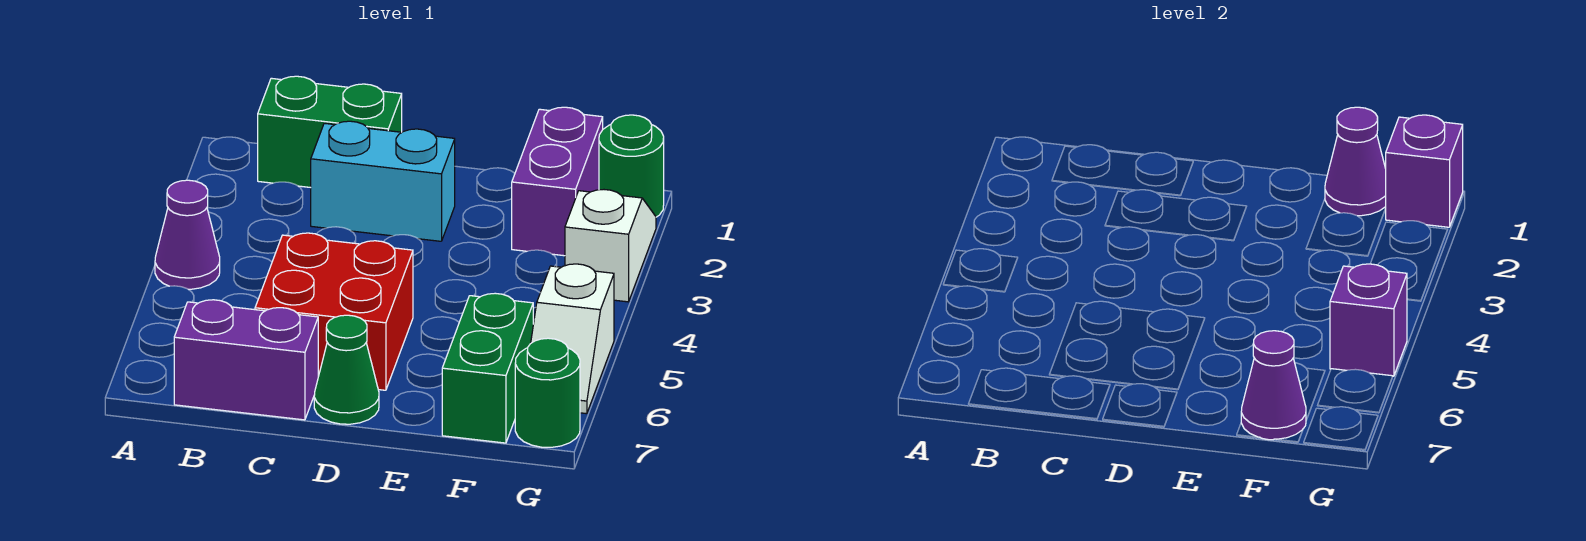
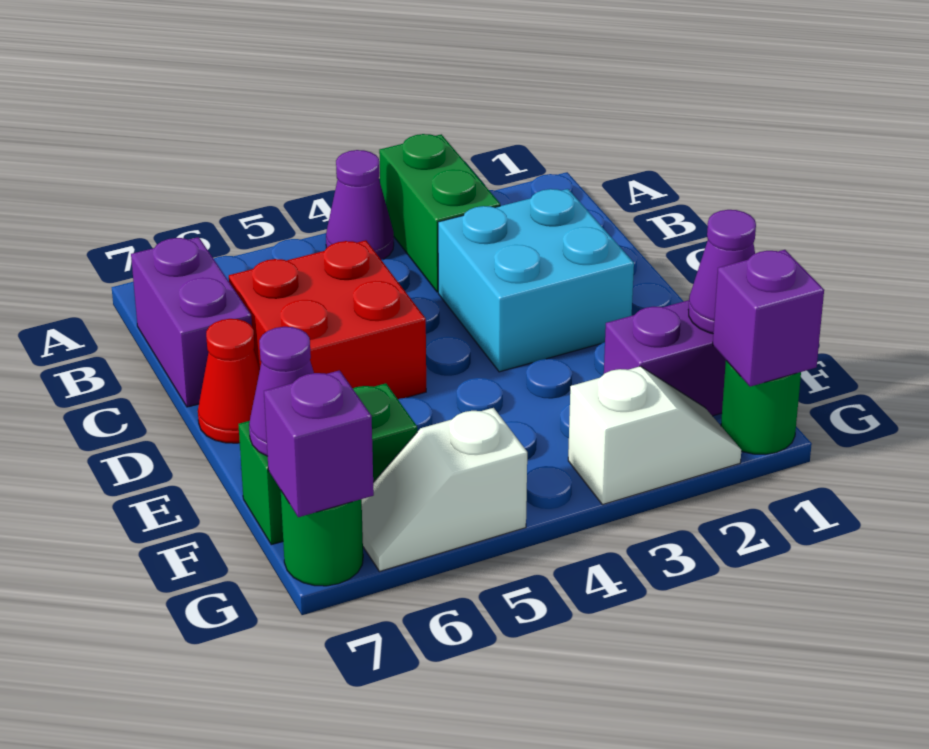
green brick B1:C1 level 1 -> green brick A3:B3 level 1
cyan brick C2:D2 level 1 -> cyan brick C2:D3 level 1
green cone D7 level 1 -> red cone D7 level 1
purple brick G5 level 2 -> purple brick G7 level 2

